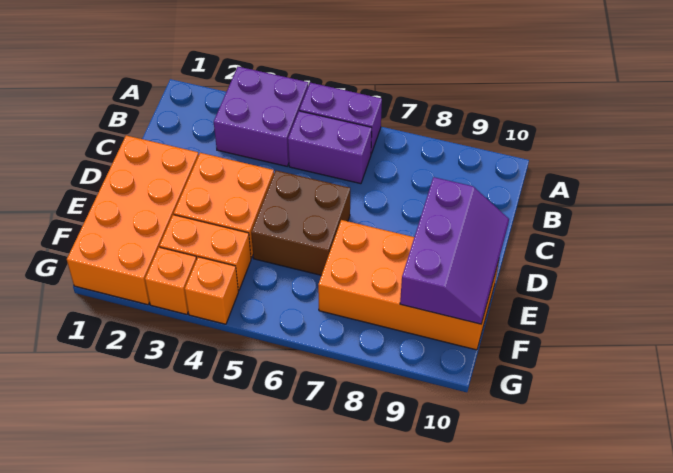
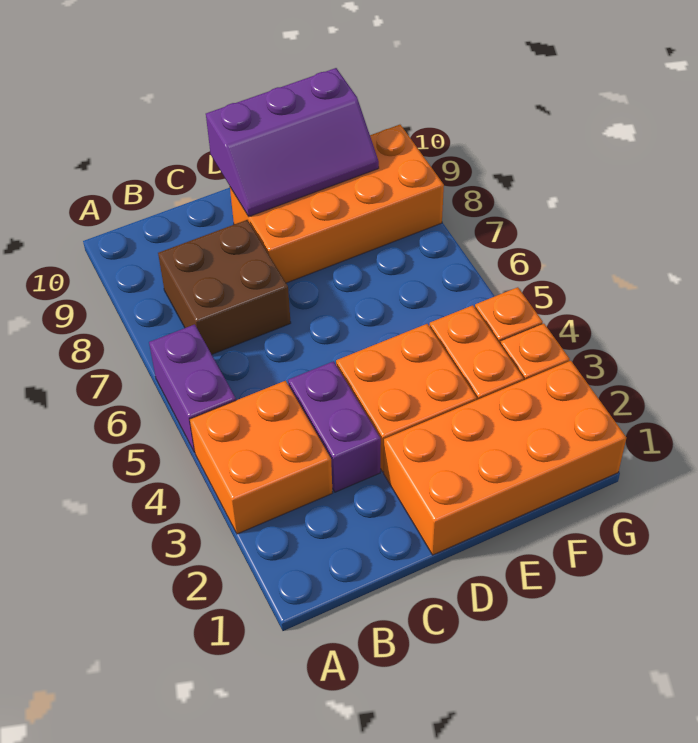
purple brick A3:B4 level 1 -> orange brick A3:B4 level 1
purple brick B5:B6 level 1 -> purple brick C3:C4 level 1
brown brick D5:E6 level 1 -> brown brick B7:C8 level 1
purple slope D9:F10 level 2 top 9 -> purple slope D9:F10 level 2 top 10
orange brick E7:F10 level 1 -> orange brick D8:G9 level 1

